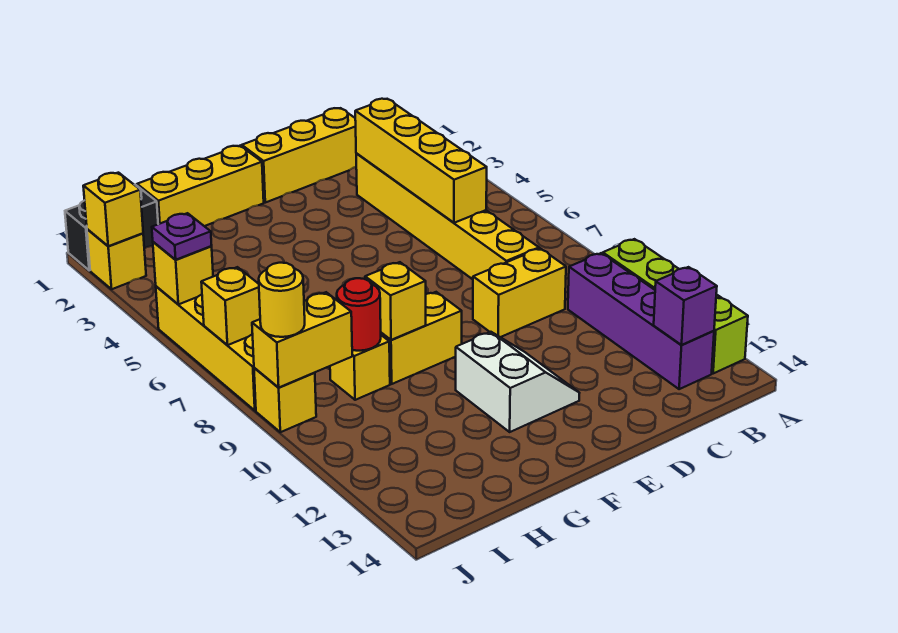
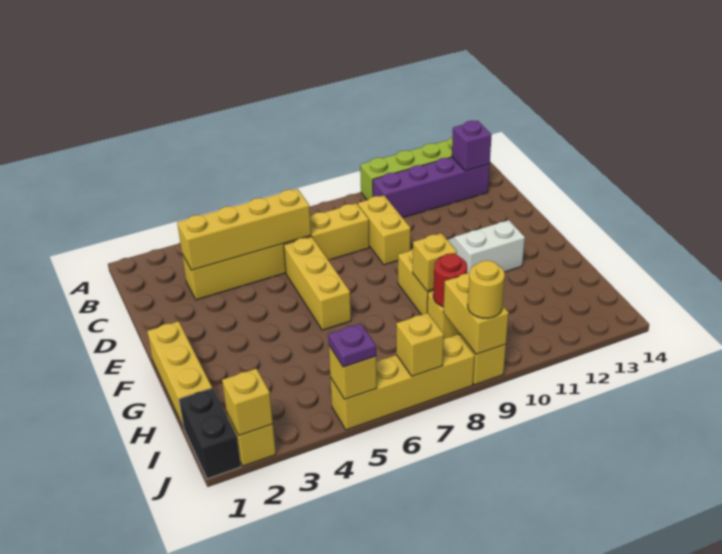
yellow brick C1:E1 level 1 -> yellow brick D6:F6 level 1

